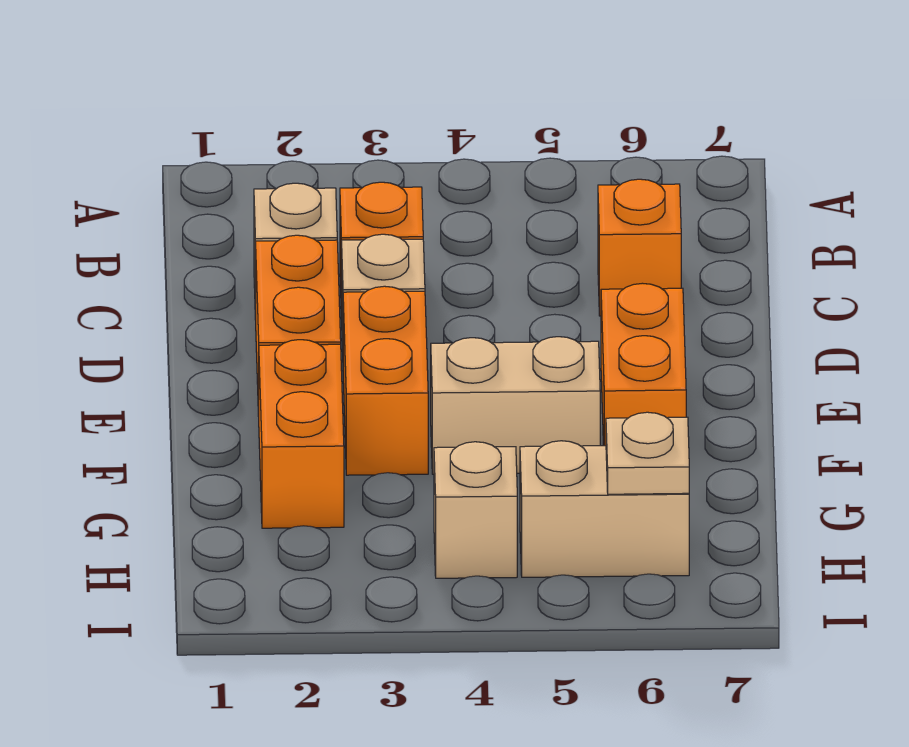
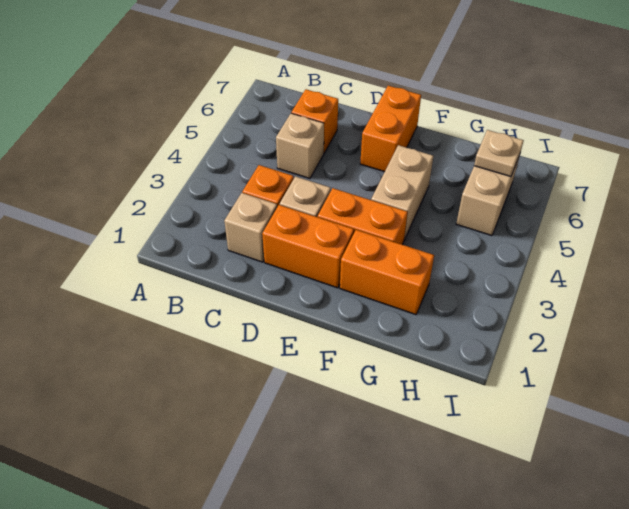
orange brick E6:F6 level 1 -> orange brick E6:E7 level 1
tan brick H4 level 1 -> tan brick C5 level 1

